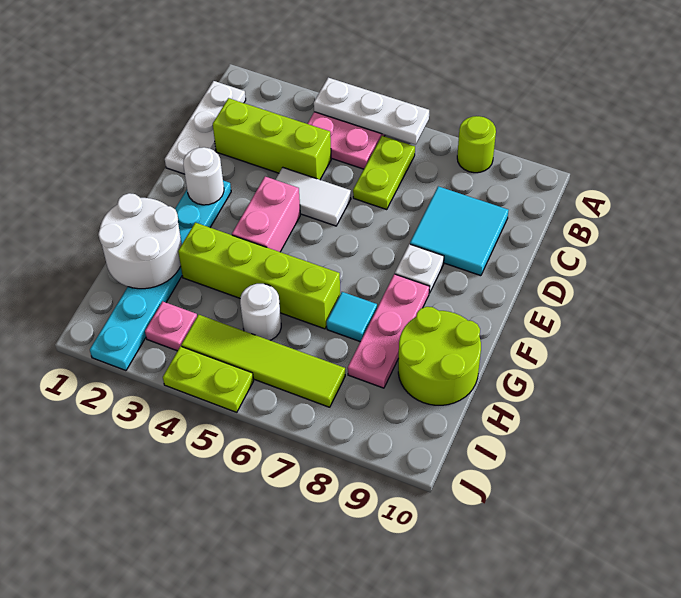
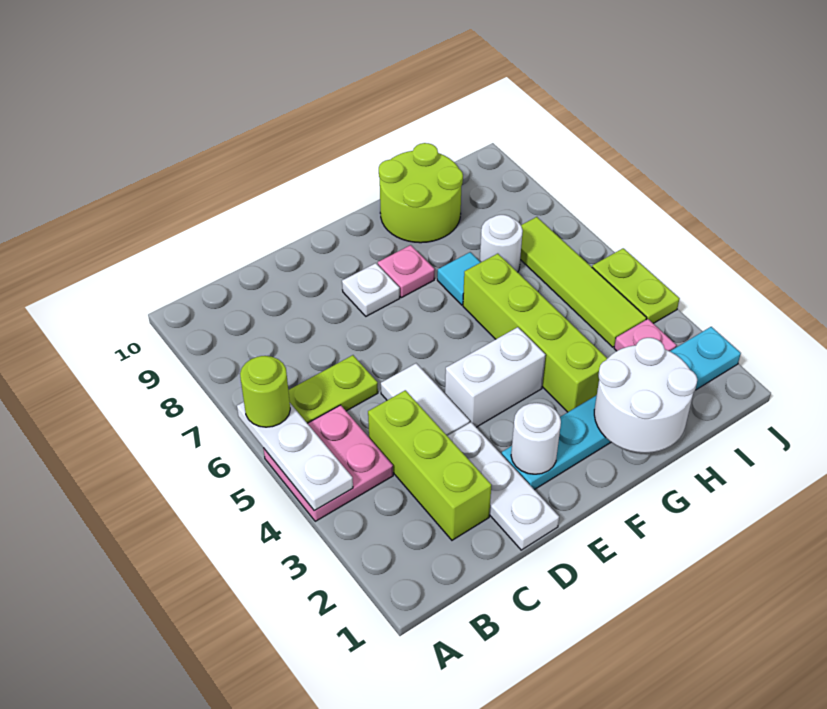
lime round brick A8 level 1 -> lime round brick A6 level 3
white plate B1:D1 level 1 -> white plate D1:D3 level 1
cyan tile C8:D9 level 1 -> none
pink brick E4:F4 level 1 -> white brick E4:F4 level 1
pink plate F8:H8 level 1 -> pink plate F8 level 1
white round brick H5 level 1 -> white round brick H7 level 1

